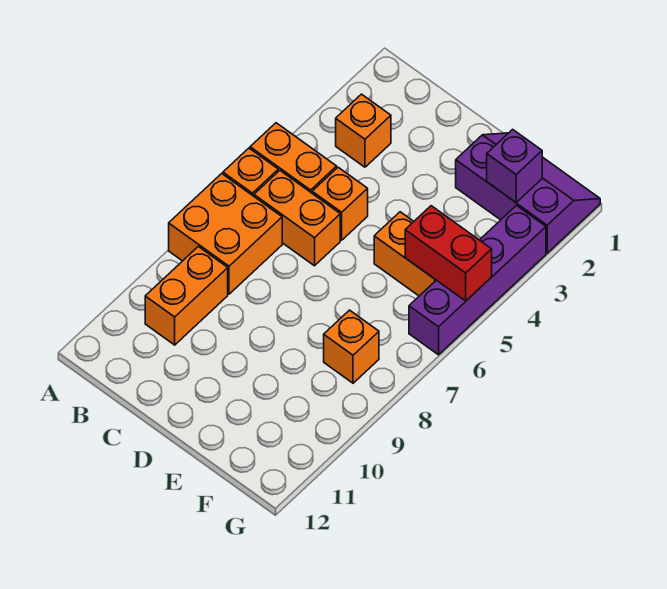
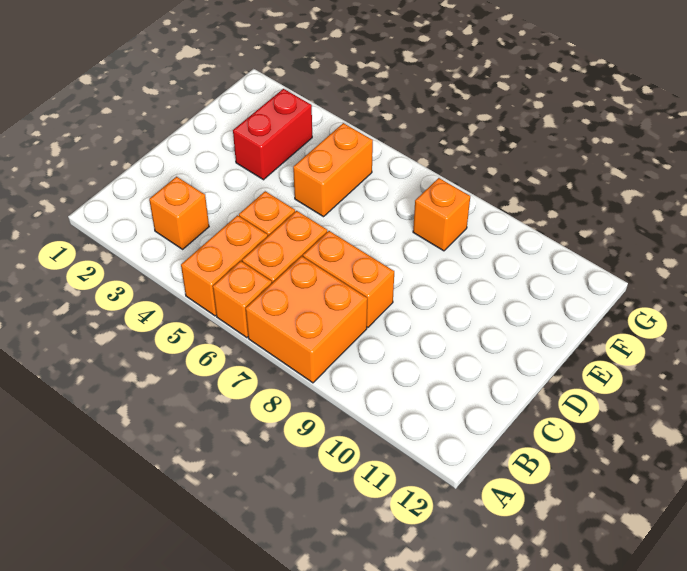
orange brick B9:B10 level 1 -> orange brick C7:C8 level 1
purple slope E1:G2 level 1 top 2 -> none
purple brick F2 level 2 -> none
red brick F5:G5 level 2 -> red brick E3:F3 level 1
purple brick G3:G6 level 1 -> none

